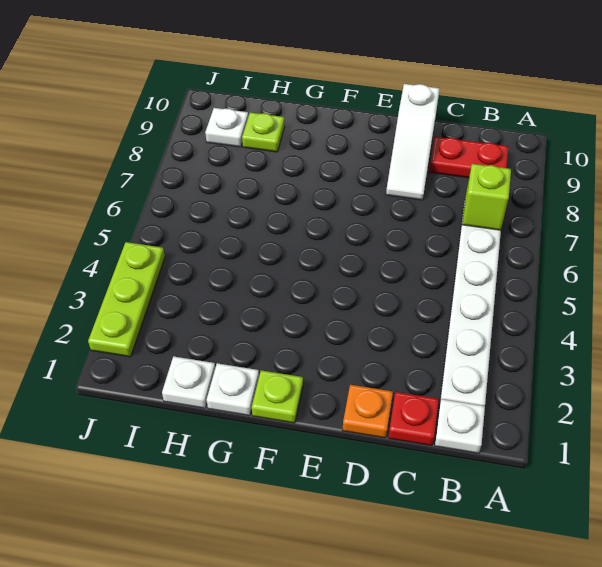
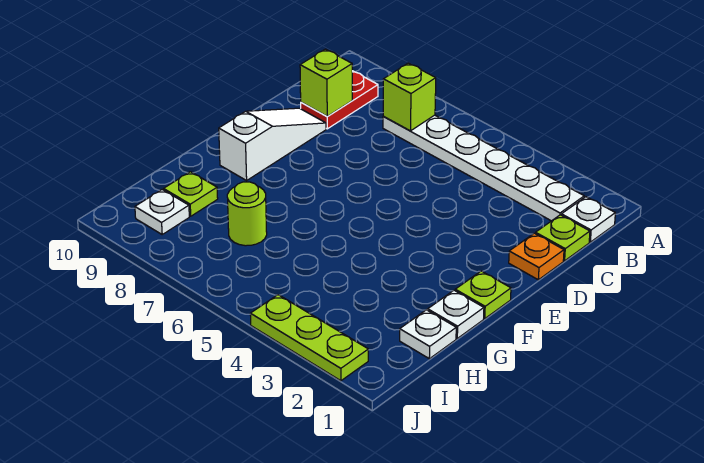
red plate C1 level 1 -> lime plate C1 level 1
none -> lime brick C9 level 2
white slope D8:D10 level 1 top 10 -> white slope D9:F9 level 1 top F
none -> lime round brick H7 level 1

